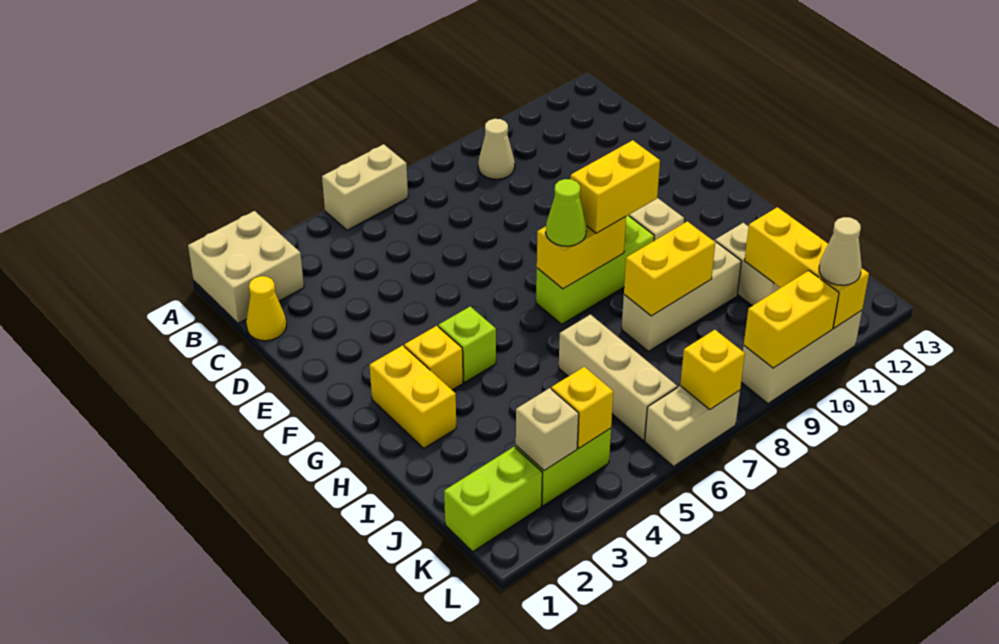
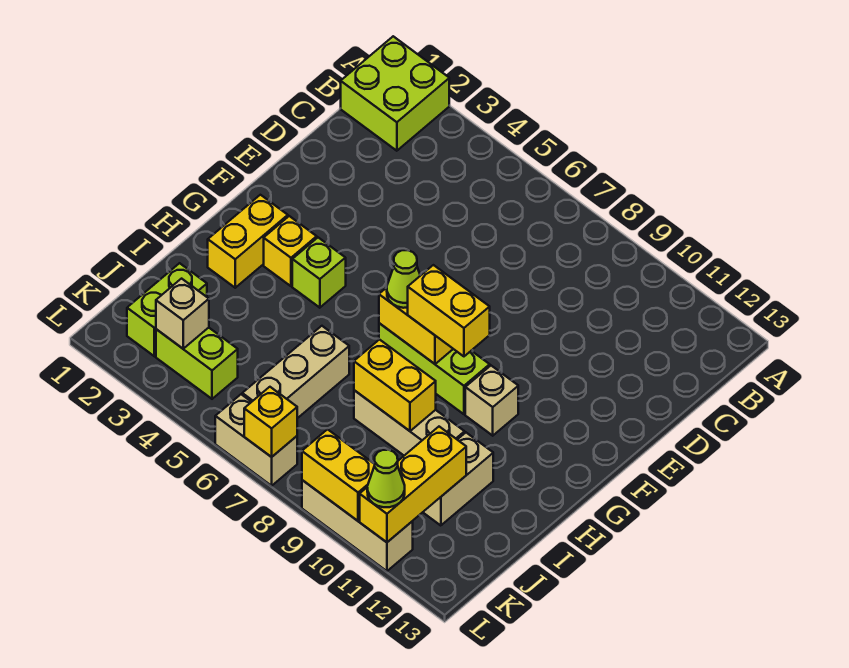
tan brick A1:B2 level 1 -> lime brick A1:B2 level 1
tan brick A5:A6 level 1 -> none
tan cone B9 level 1 -> none
yellow cone C1 level 1 -> none
lime brick K1:K2 level 1 -> lime brick J2:K2 level 1
yellow brick K4 level 2 -> none
tan cone L11 level 3 -> lime cone L11 level 3

